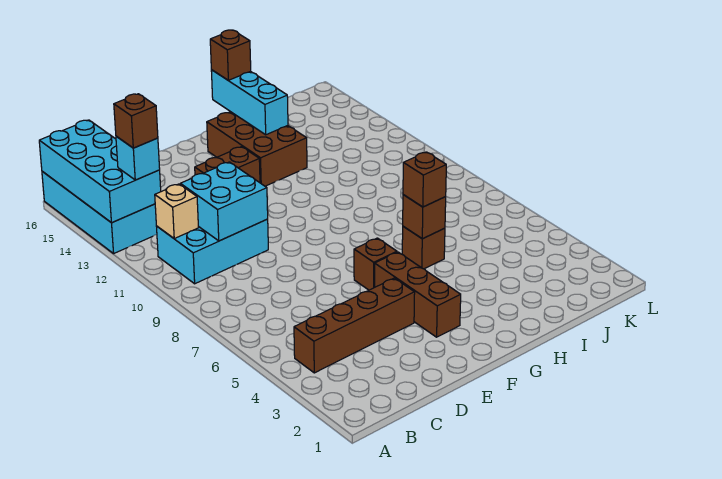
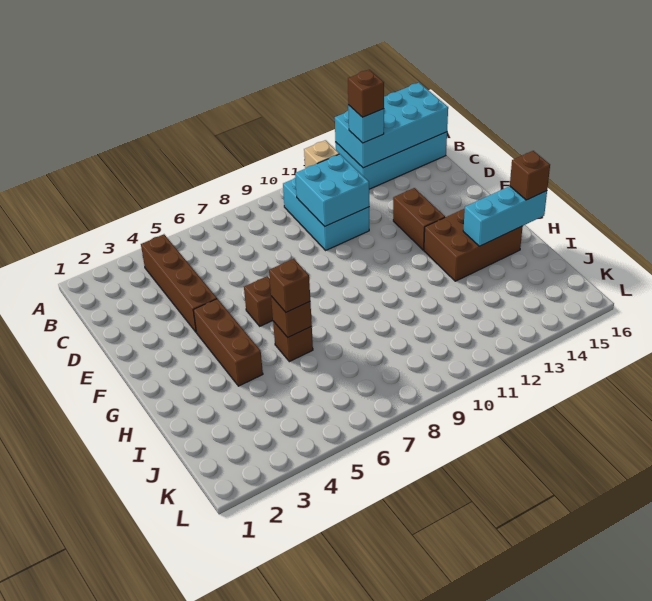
brown brick F3:F5 level 1 -> brown brick F4:H4 level 1

